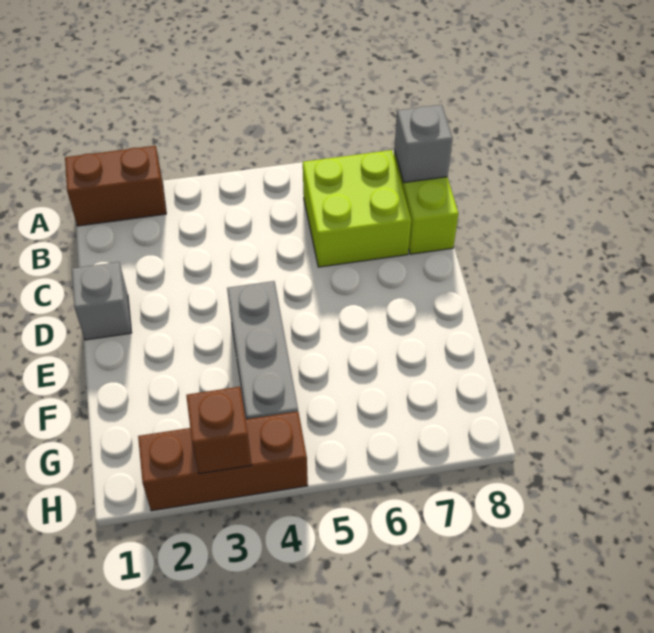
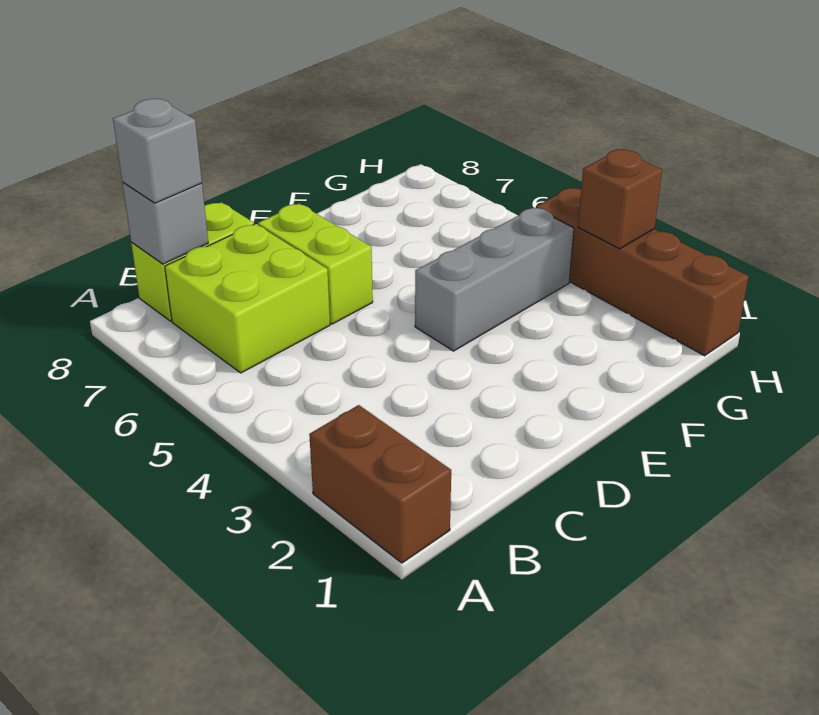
grey brick D1 level 1 -> grey brick B8 level 3
none -> lime brick D6:D7 level 1
brown brick H2:H4 level 1 -> brown brick H1:H4 level 1

